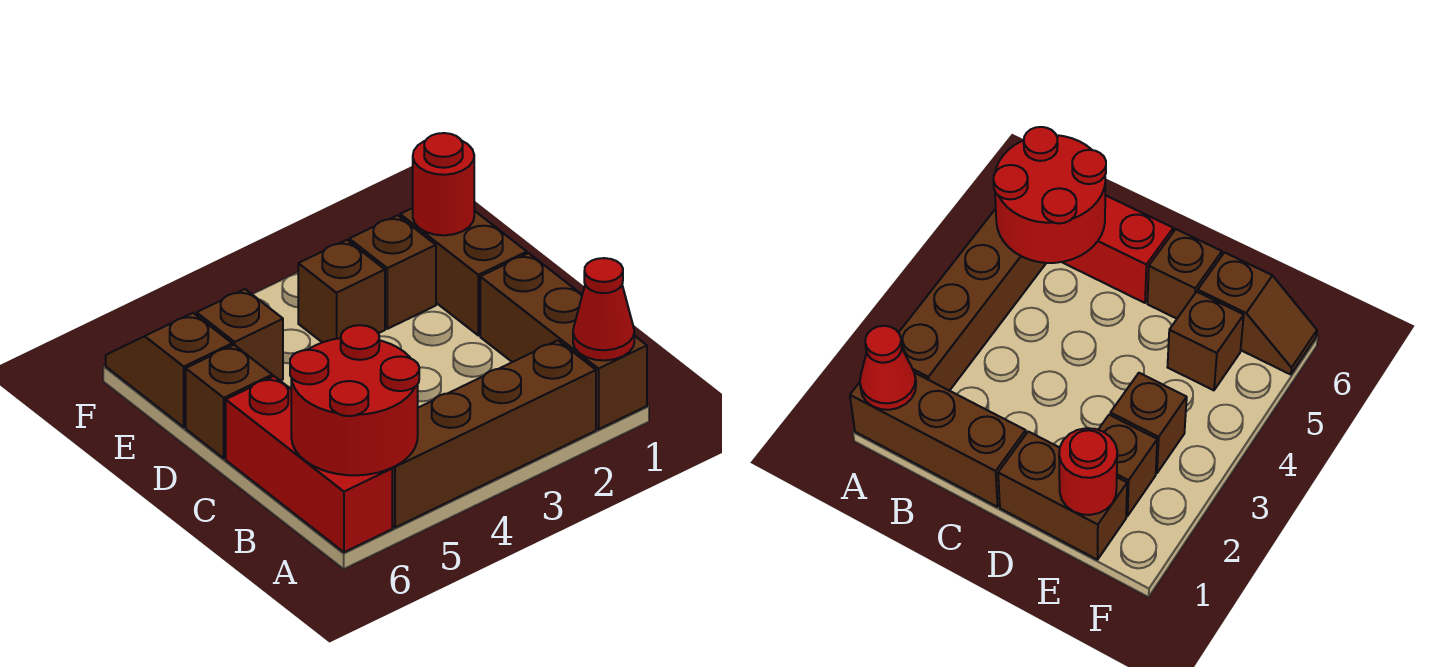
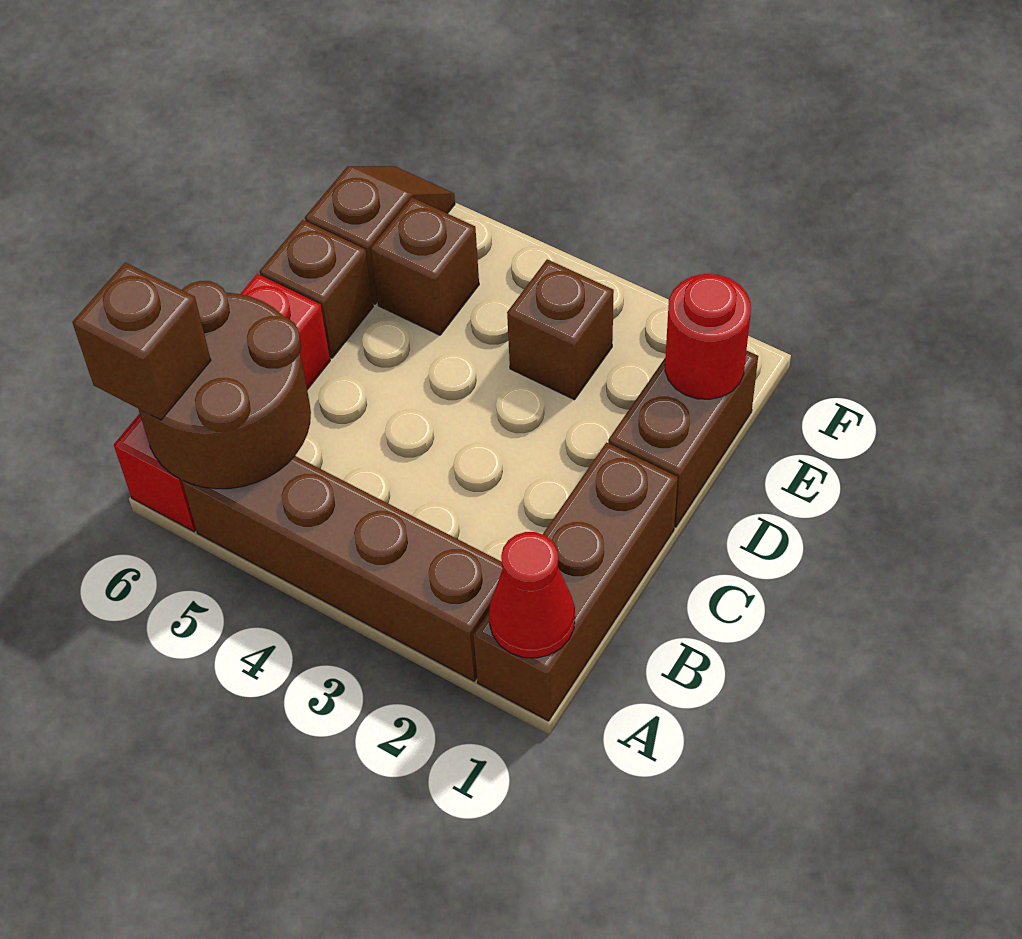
red round brick A5:B6 level 2 -> brown round brick A5:B6 level 2
brown brick E2 level 1 -> brown brick A6 level 3

